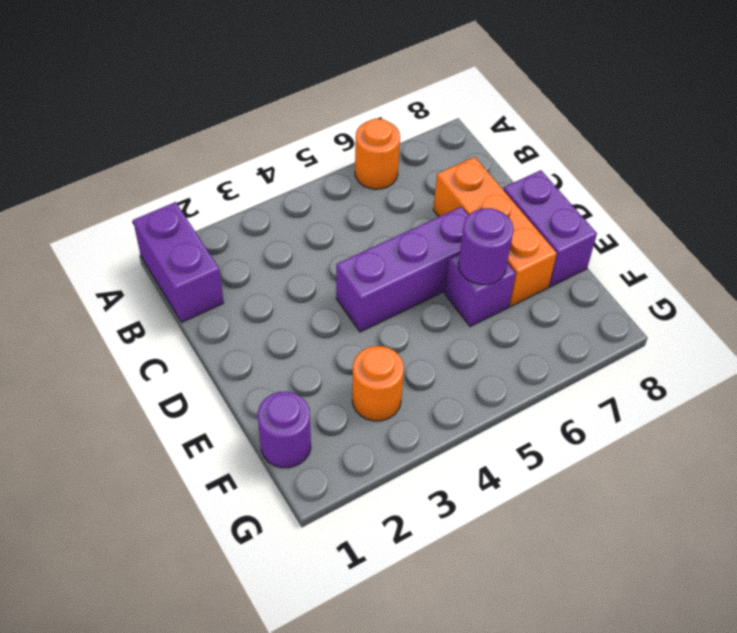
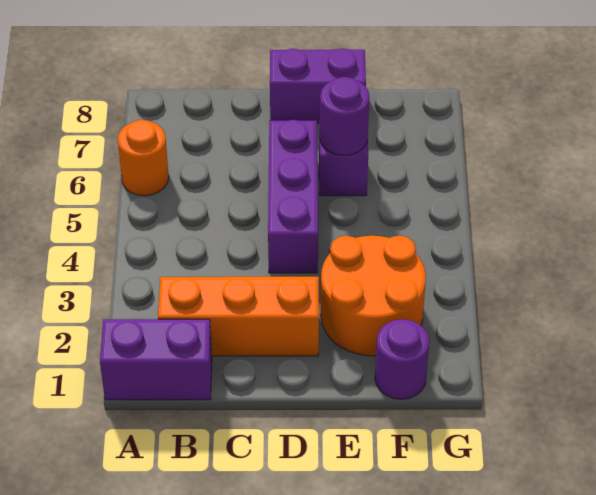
orange brick C7:E7 level 1 -> orange brick B2:D2 level 1
orange round brick F3 level 1 -> orange round brick E2:F3 level 1

